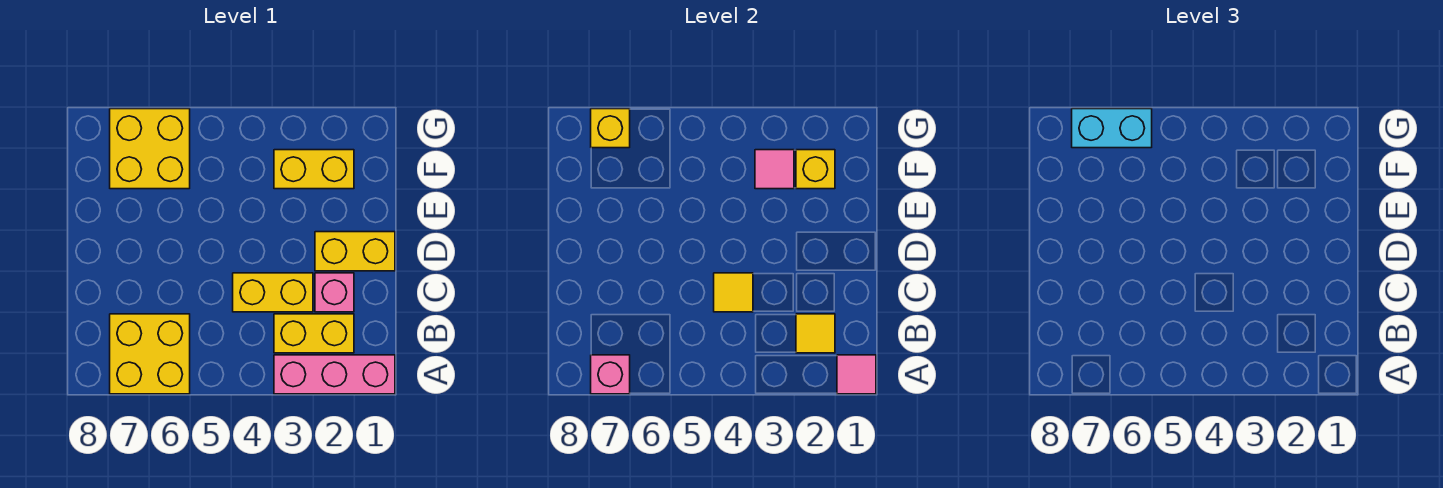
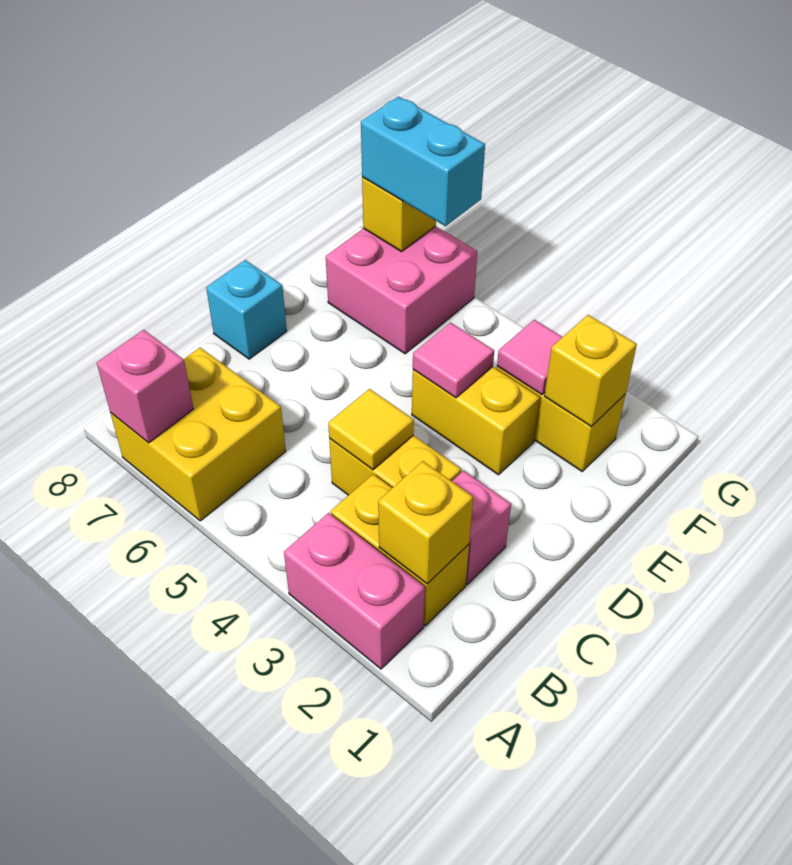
pink brick A1:A3 level 1 -> pink brick A2:A3 level 1
pink tile A1 level 2 -> pink tile E4 level 2
yellow tile B2 level 2 -> yellow brick B2 level 2
yellow brick D1:D2 level 1 -> yellow brick E3:E4 level 1
none -> cyan brick D8 level 1
yellow brick F6:G7 level 1 -> pink brick F6:G7 level 1

